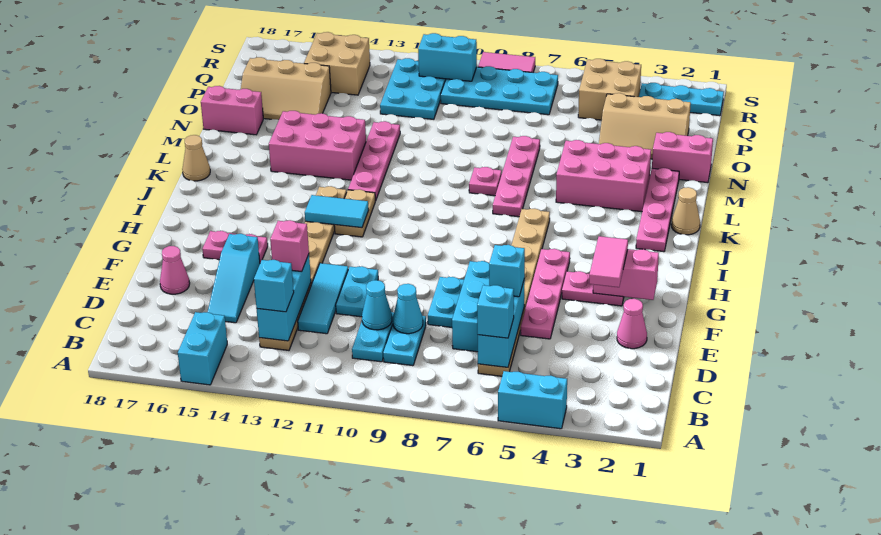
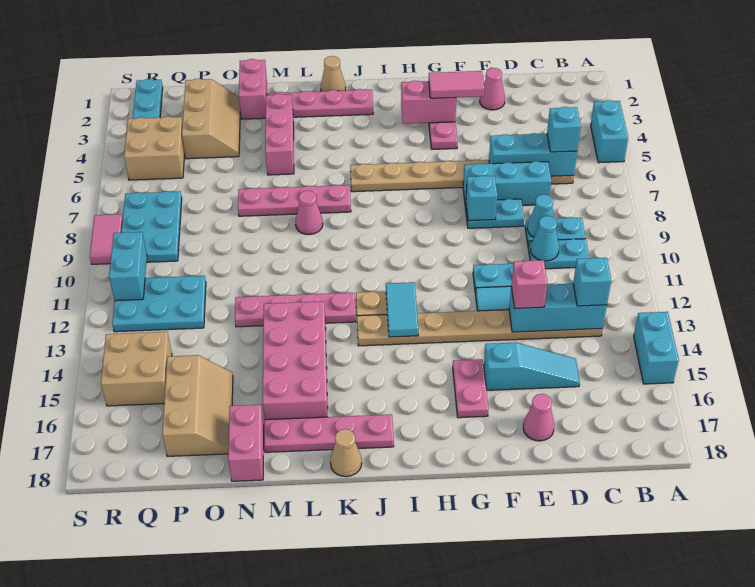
cyan brick A15:B15 level 1 -> cyan brick A14:A15 level 1
pink plate E5:H5 level 1 -> pink plate J17:M17 level 1
cyan brick E6 level 3 -> cyan brick F8 level 2
pink brick G2:G3 level 2 -> pink brick G3:H3 level 2
pink brick L3:M5 level 1 -> pink brick M3:M5 level 1
pink plate L8 level 1 -> pink cone L8 level 1
pink brick L13:M15 level 1 -> pink brick L13:M16 level 1
cyan plate Q7:R10 level 1 -> cyan plate Q7:R9 level 1

